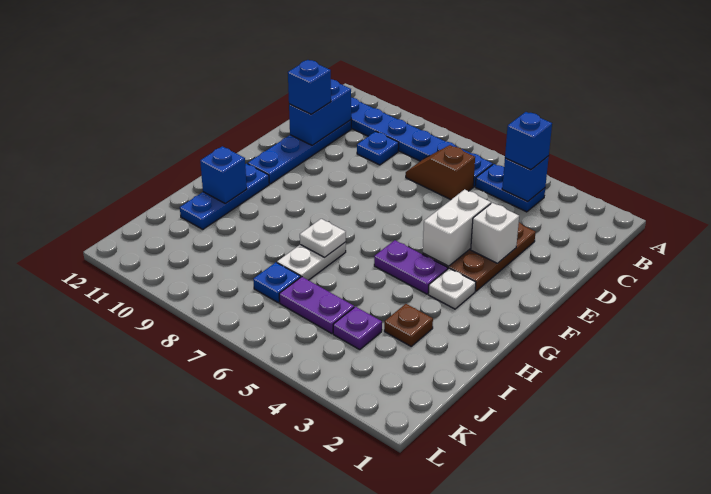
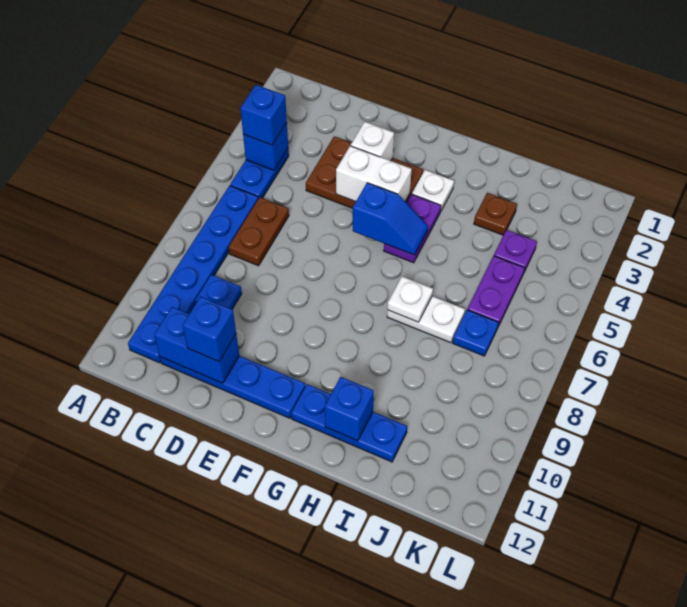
brown slope C6:C7 level 1 top 6 -> brown plate C6:C7 level 1
none -> blue slope F5:G5 level 2 top F

